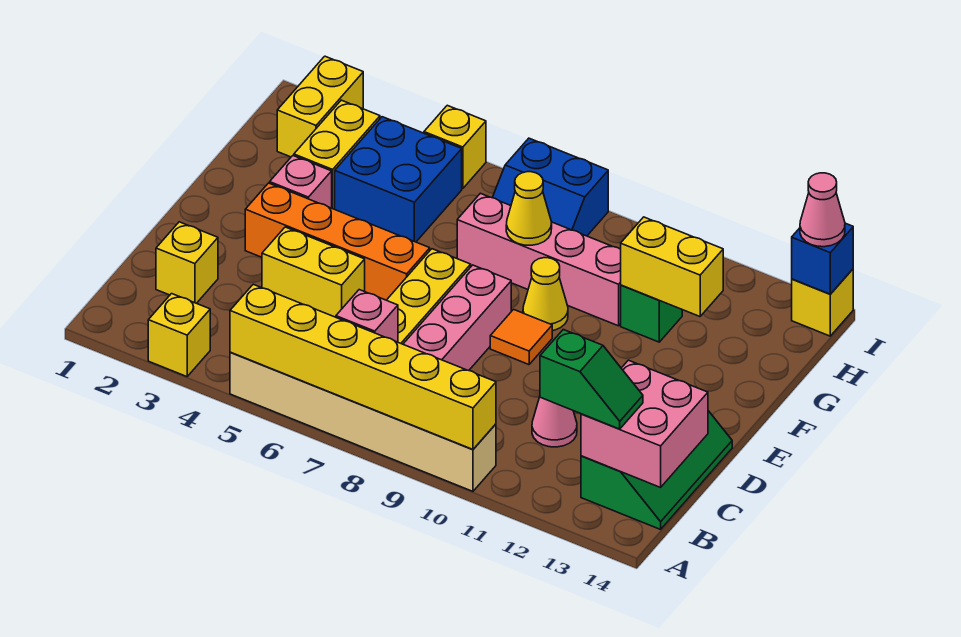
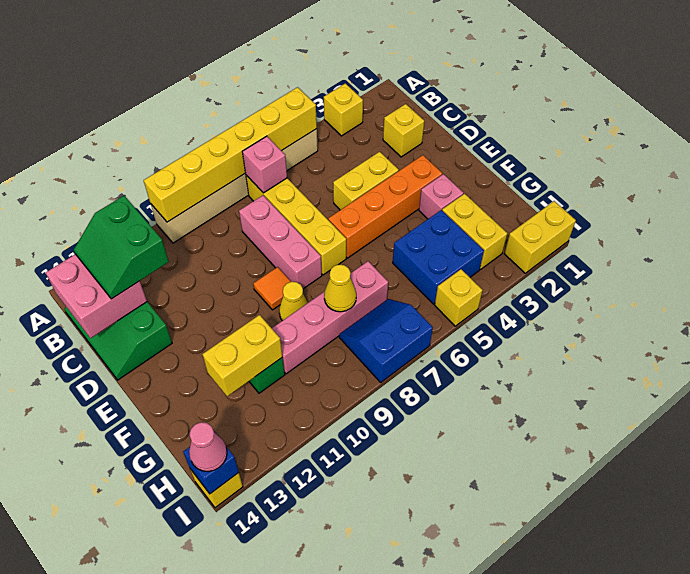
green slope B12:B13 level 3 top 12 -> green slope B12:C13 level 3 top 12
pink cone C11 level 1 -> none
yellow brick H2:I2 level 1 -> yellow brick I1:I2 level 1

